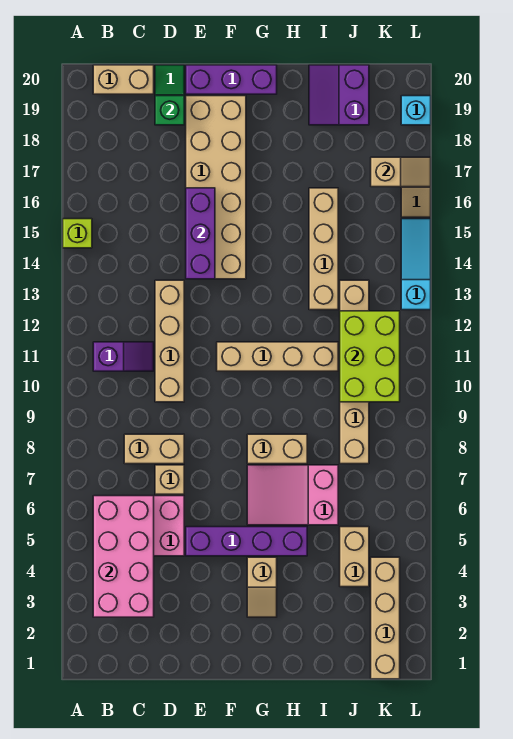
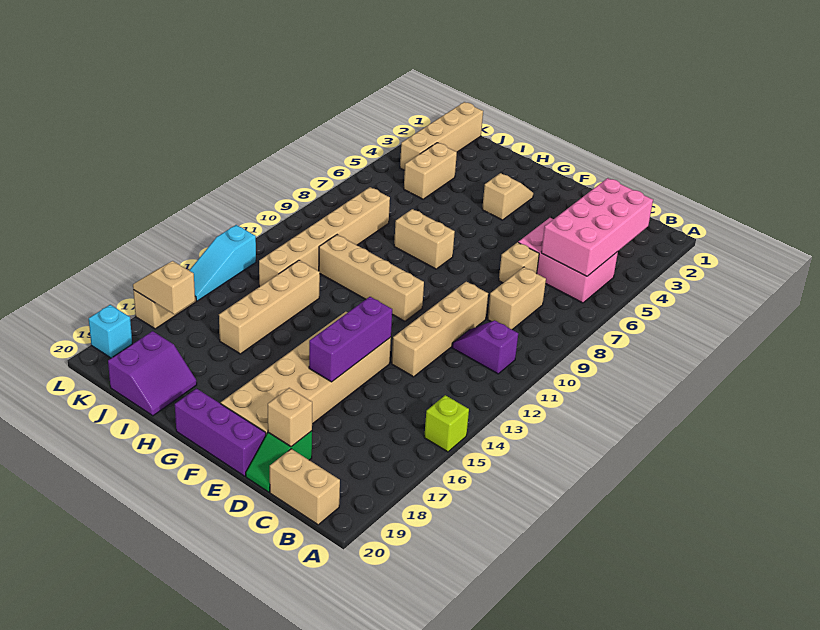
tan brick C8:D8 level 1 -> tan brick C8:C9 level 1
green brick D19 level 2 -> tan brick D19 level 2
purple brick E5:H5 level 1 -> none
pink slope G6:I7 level 1 top I -> none
lime brick J10:K12 level 2 -> none

